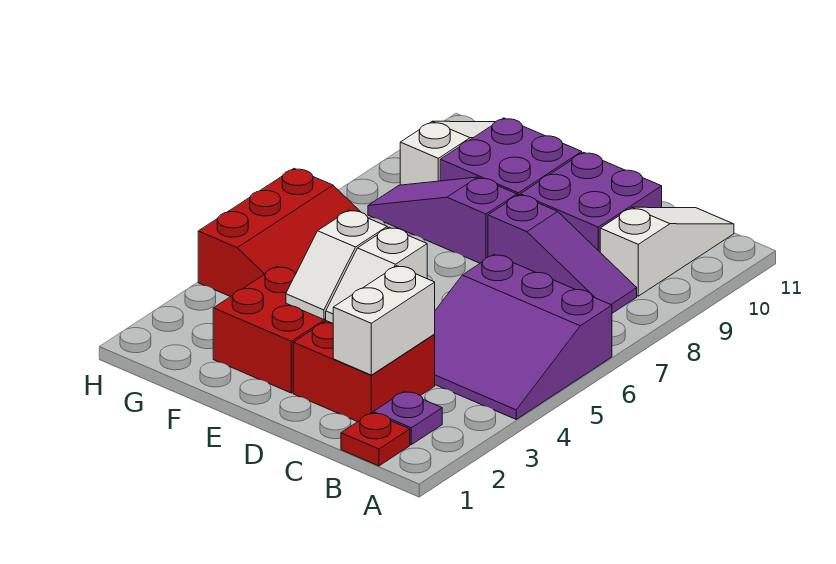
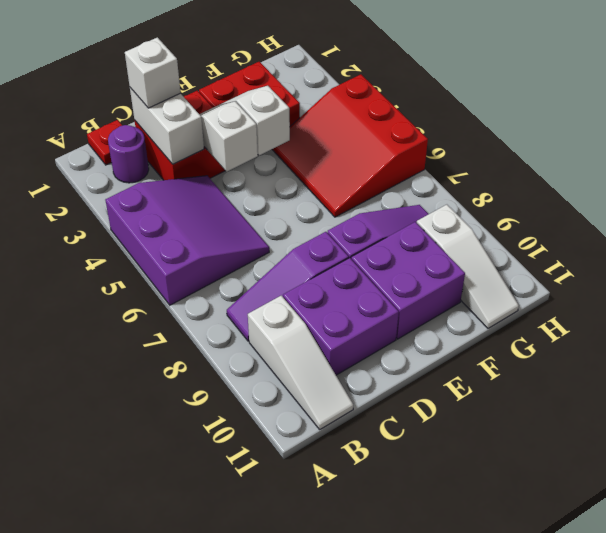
purple slope A4:C6 level 1 top 6 -> purple slope A4:C6 level 1 top A
purple plate B2 level 1 -> purple round brick B2 level 1
none -> white brick C2 level 3

